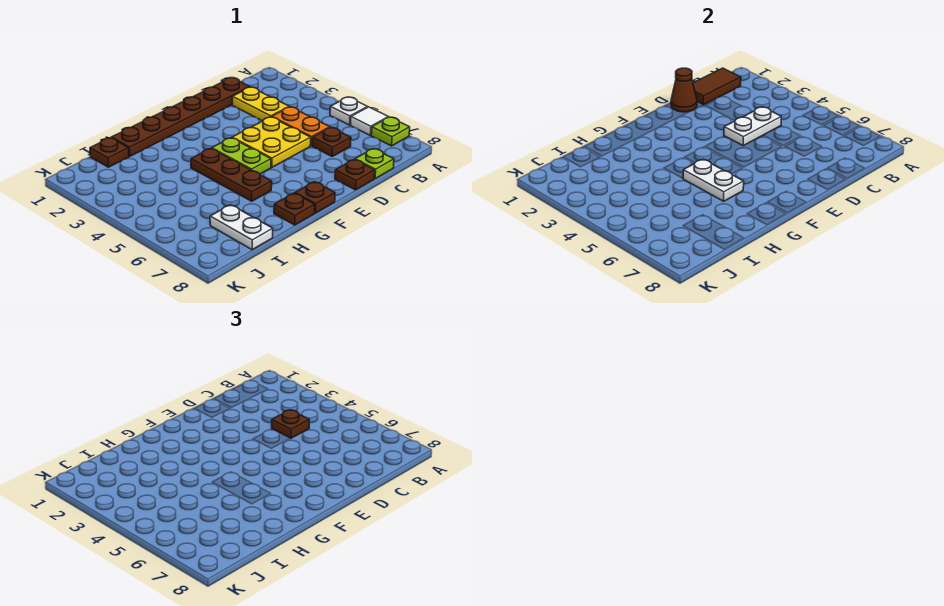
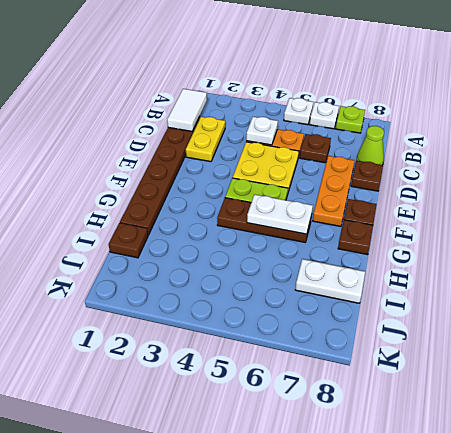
white tile A6 level 1 -> white plate A6 level 1
brown tile B1:C1 level 2 -> white tile B1:C1 level 2
yellow plate C2:C3 level 1 -> yellow plate C2:D2 level 1
white plate C4:D4 level 2 -> white plate C4 level 2
brown plate C4 level 3 -> none
lime plate C8 level 1 -> lime cone C8 level 1
brown cone D1 level 2 -> none
none -> orange plate D7:F7 level 1

